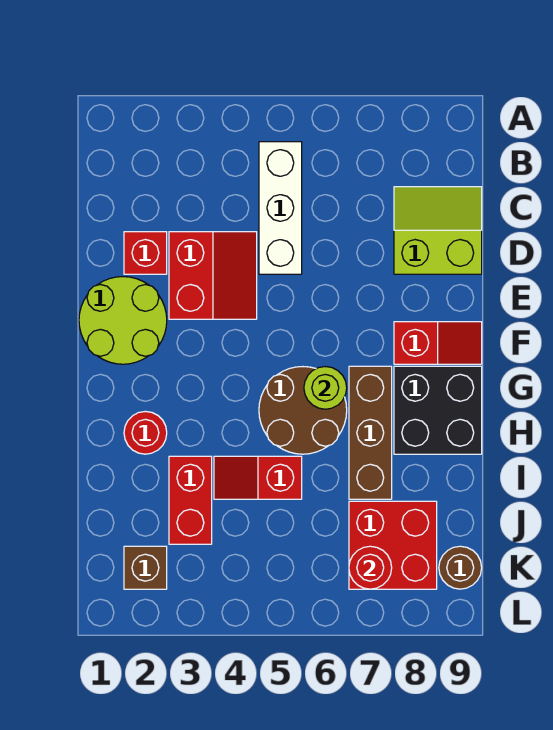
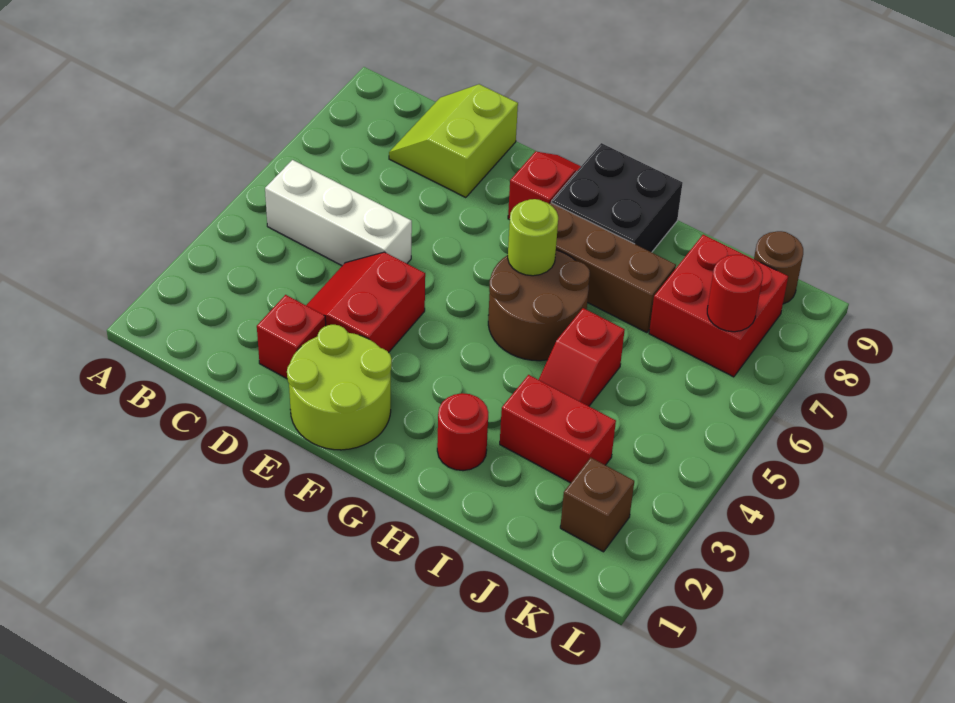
red slope D3:E4 level 1 top 3 -> red slope D3:E4 level 1 top E

